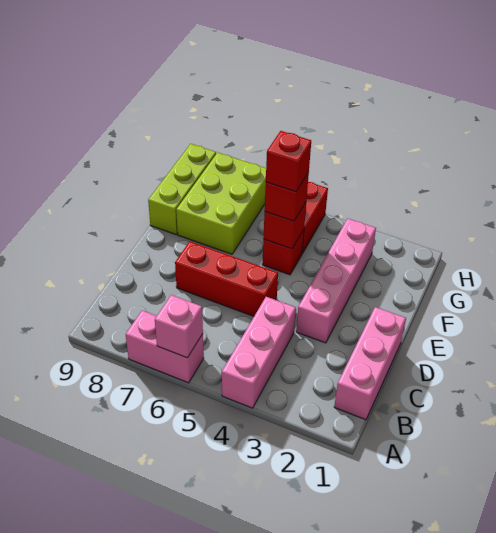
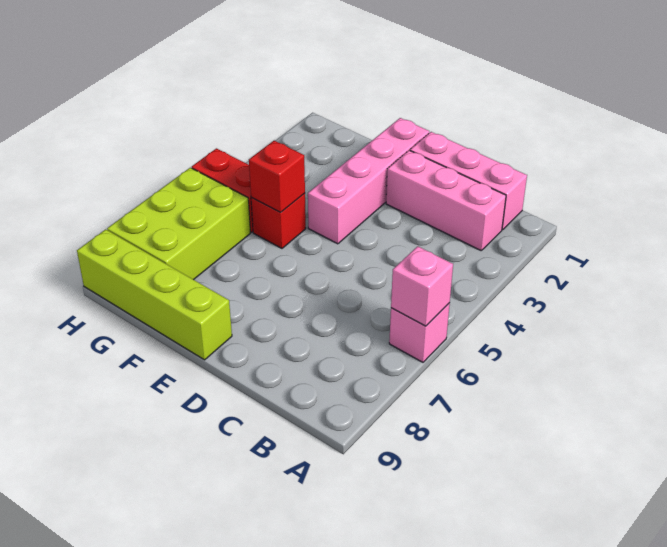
pink brick A4:C4 level 1 -> pink brick B2:D2 level 1
pink brick A6:A7 level 1 -> pink brick A6 level 1
pink brick D3:G3 level 1 -> pink brick E1:E4 level 1
red brick D5:D7 level 1 -> none
red brick F5 level 3 -> none
red brick F5 level 4 -> none
lime brick F7:H8 level 1 -> lime brick G6:H8 level 1
lime brick F9:H9 level 1 -> lime brick E9:H9 level 1

